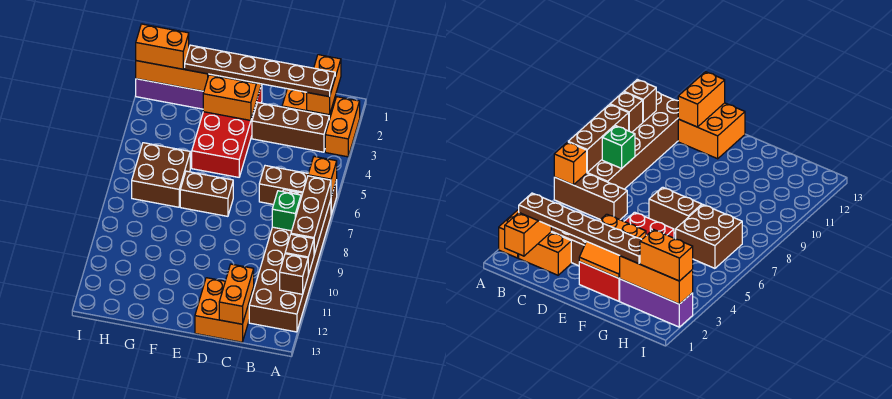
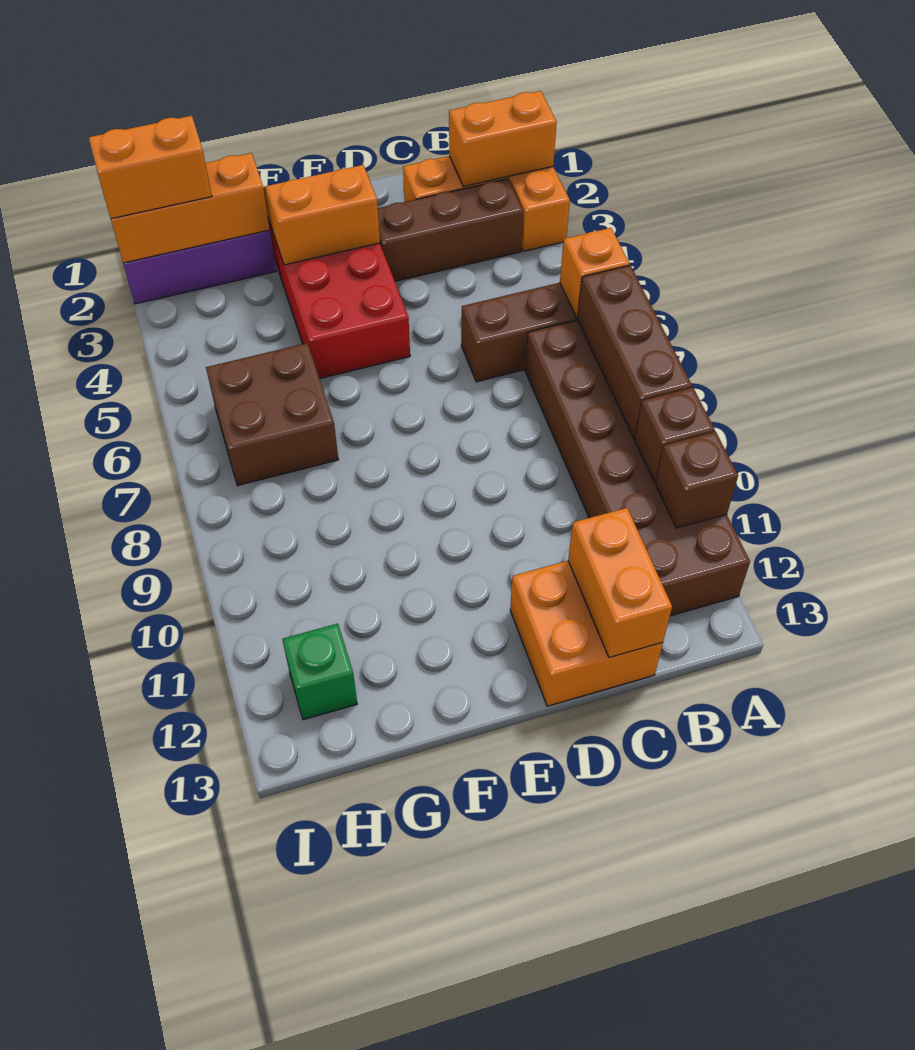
orange brick B1:B2 level 2 -> orange brick A2:B2 level 2
brown plate B2:G2 level 3 -> none
green brick B8 level 2 -> green brick H12 level 1
brown brick E7:F7 level 1 -> none

